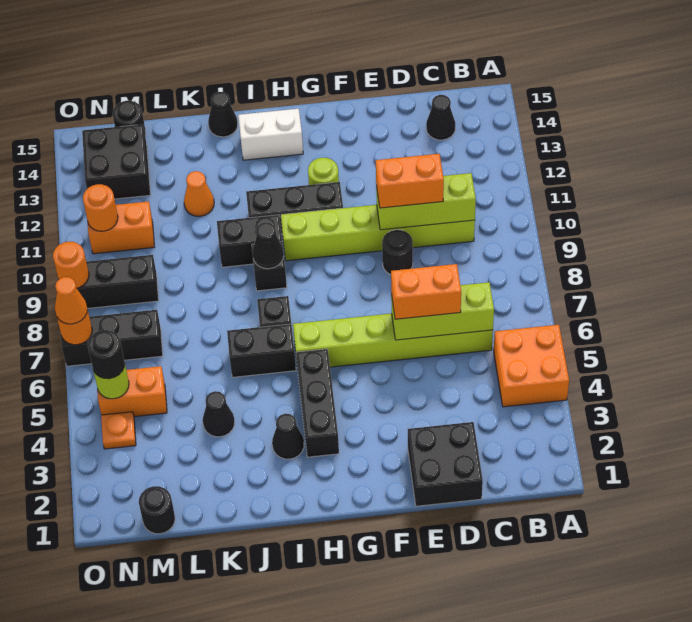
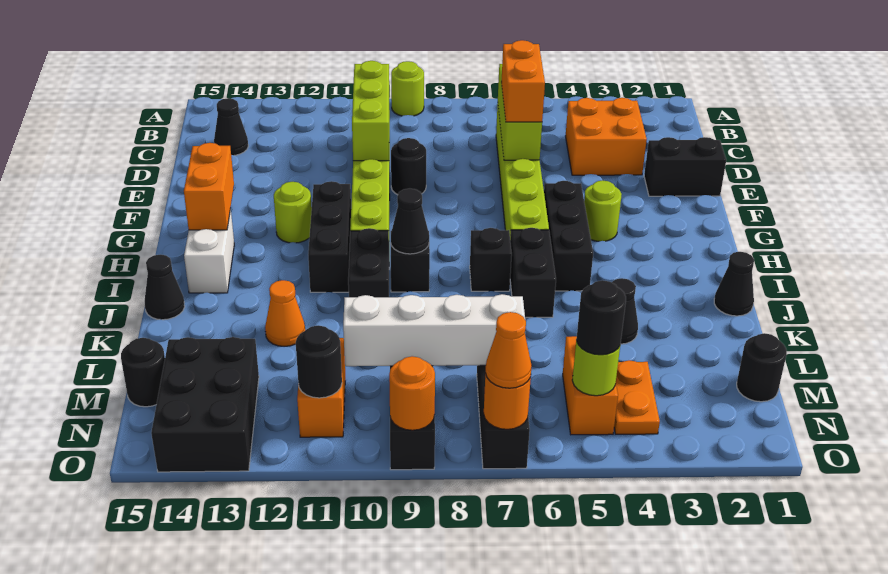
orange brick A4:B5 level 1 -> orange brick C3:D4 level 1
none -> lime round brick A9 level 1
black brick D1:E2 level 1 -> black brick E1:E2 level 1
orange brick D10:E10 level 3 -> orange brick G14:H14 level 2
none -> lime round brick G4 level 1
black brick H3:H5 level 1 -> black brick G5:I5 level 1
black cone I3 level 1 -> black cone J1 level 1
none -> white brick M7:M10 level 2
black brick M13:N14 level 1 -> black brick M13:O14 level 1
orange plate N4 level 1 -> orange plate M4:N4 level 1
orange round brick N11 level 2 -> black round brick N11 level 2

